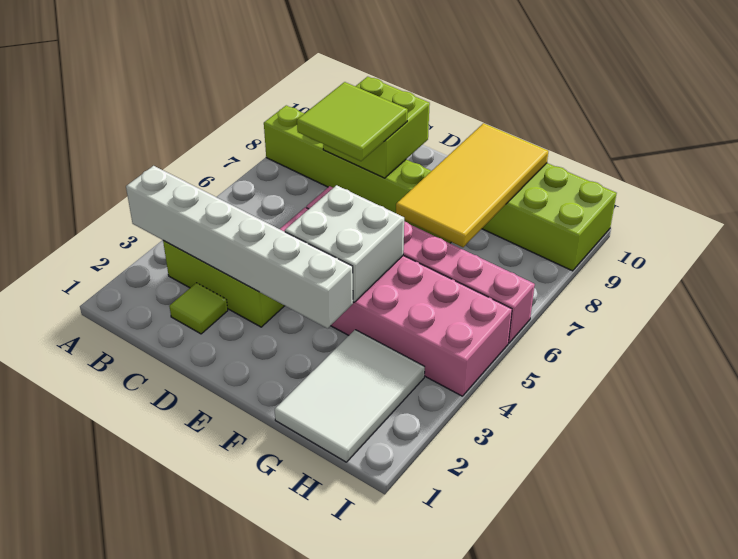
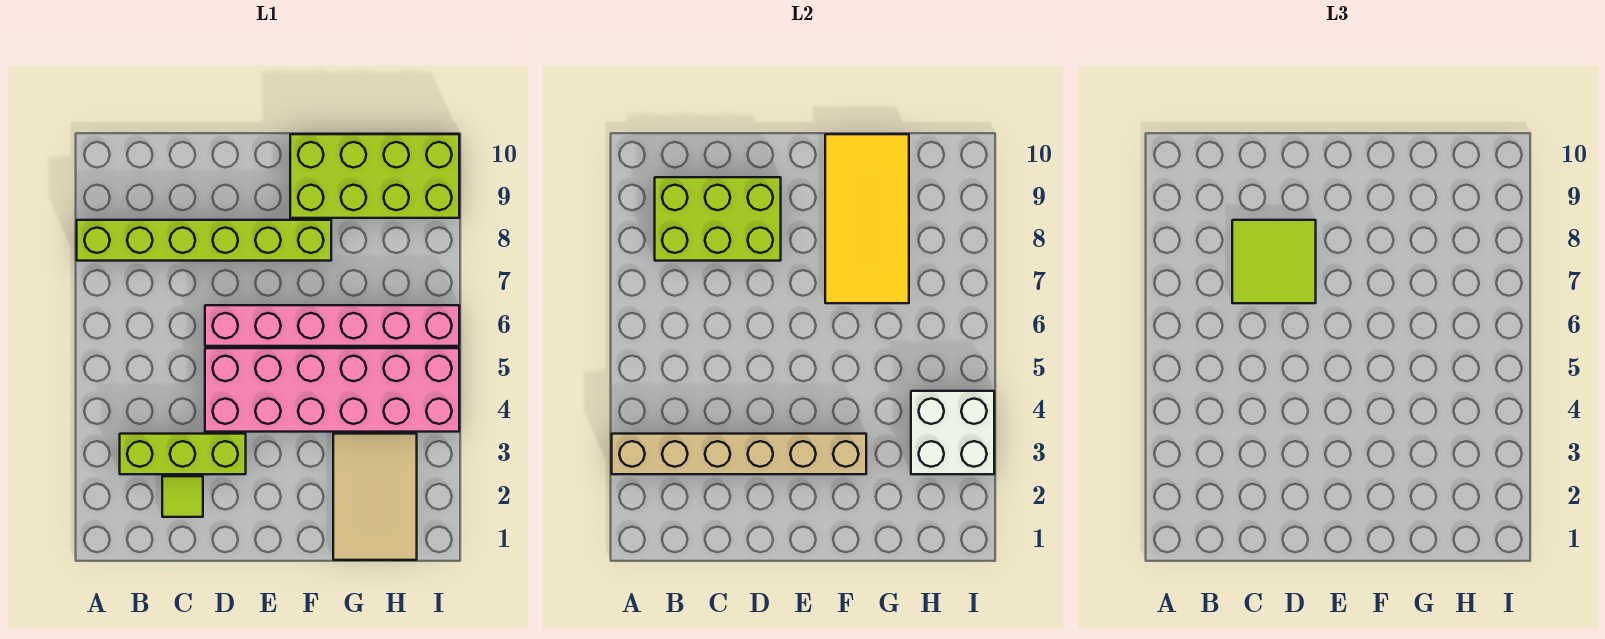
white brick A3:F3 level 2 -> tan brick A3:F3 level 2
lime brick C8:D9 level 2 -> lime brick B8:D9 level 2
white brick E4:F5 level 2 -> white brick H3:I4 level 2
white tile G1:H3 level 1 -> tan tile G1:H3 level 1

